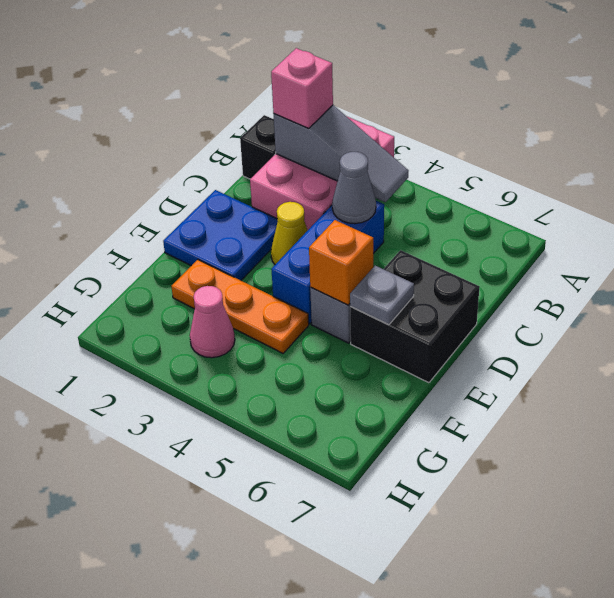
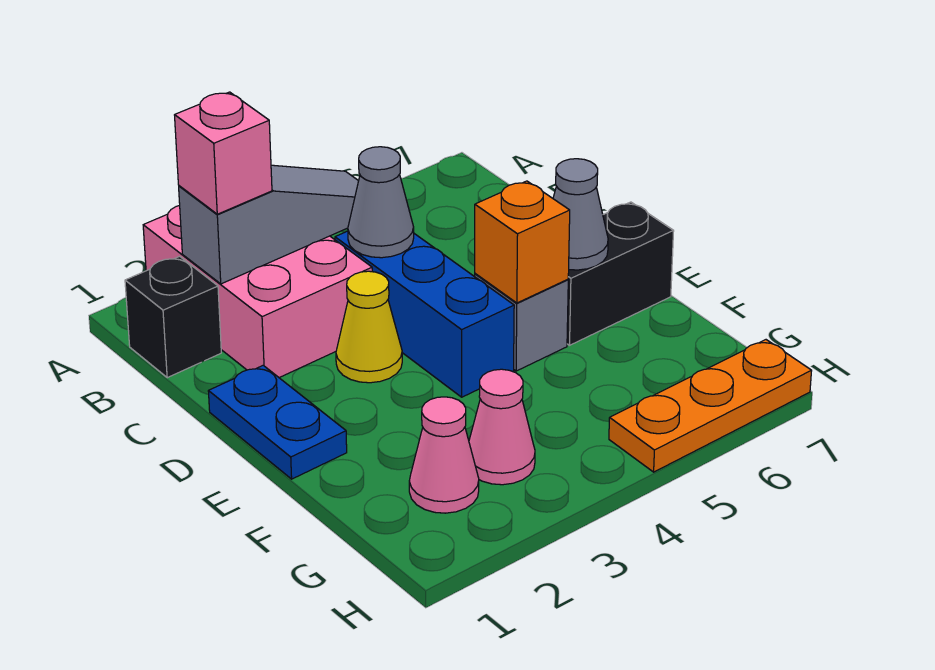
blue plate D1:E2 level 1 -> blue plate D1:E1 level 1
black brick D6:E7 level 1 -> black brick E6:E7 level 1
grey plate E6 level 2 -> grey cone E6 level 2
orange plate F2:F4 level 1 -> orange plate H5:H7 level 1
none -> pink cone G2 level 1

